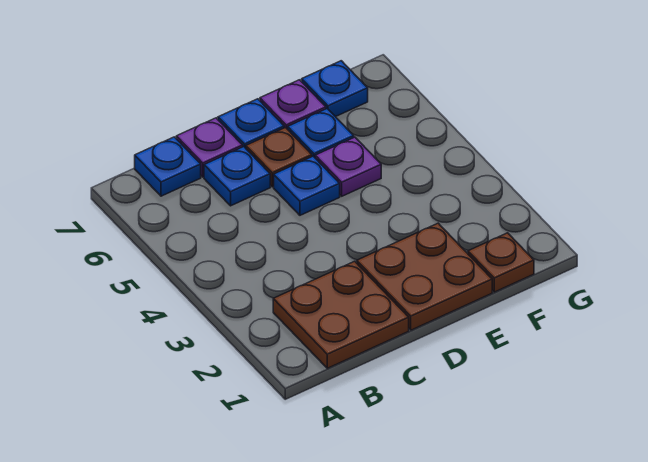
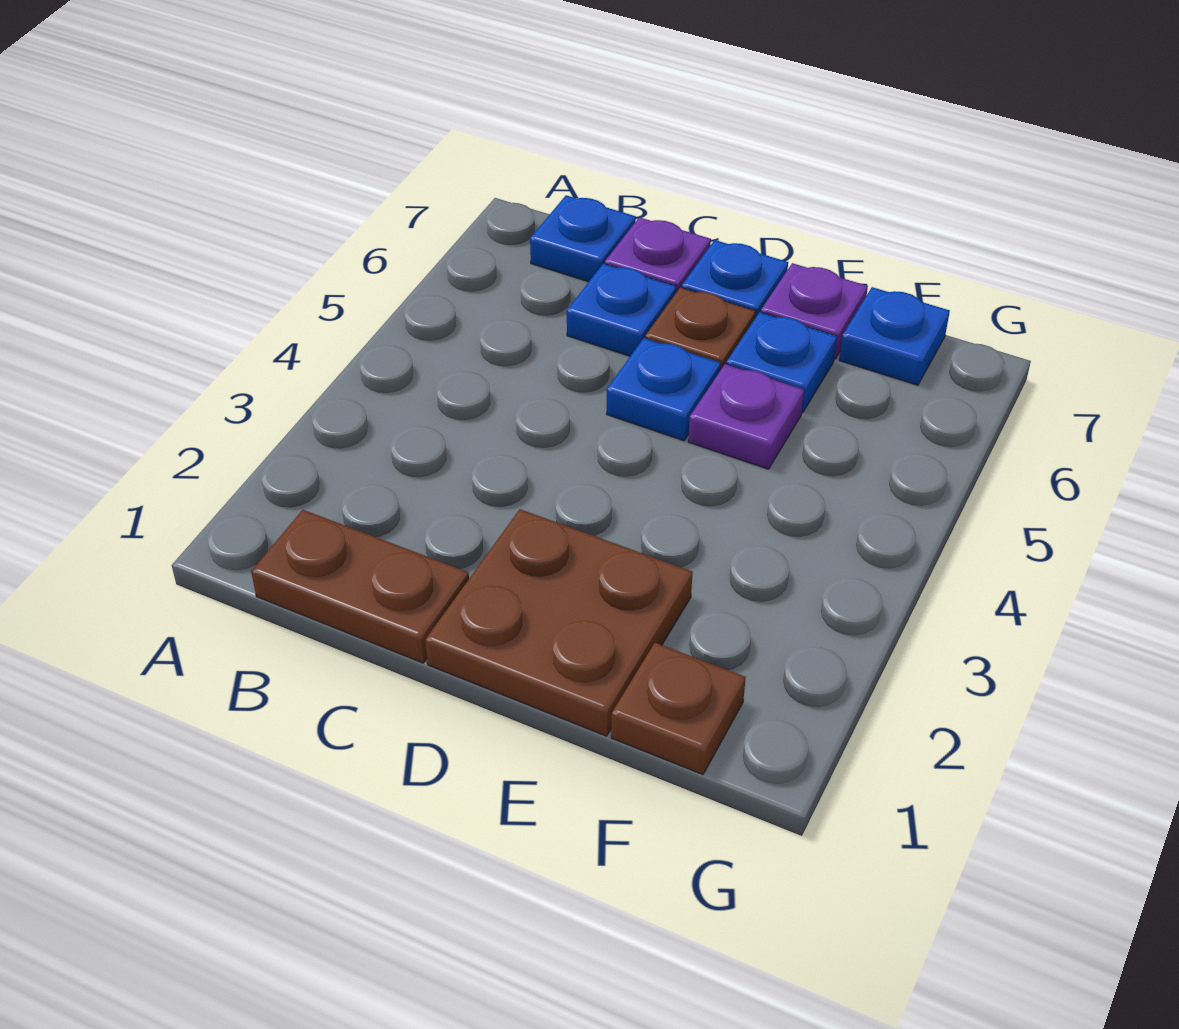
brown plate B1:C2 level 1 -> brown plate B1:C1 level 1

